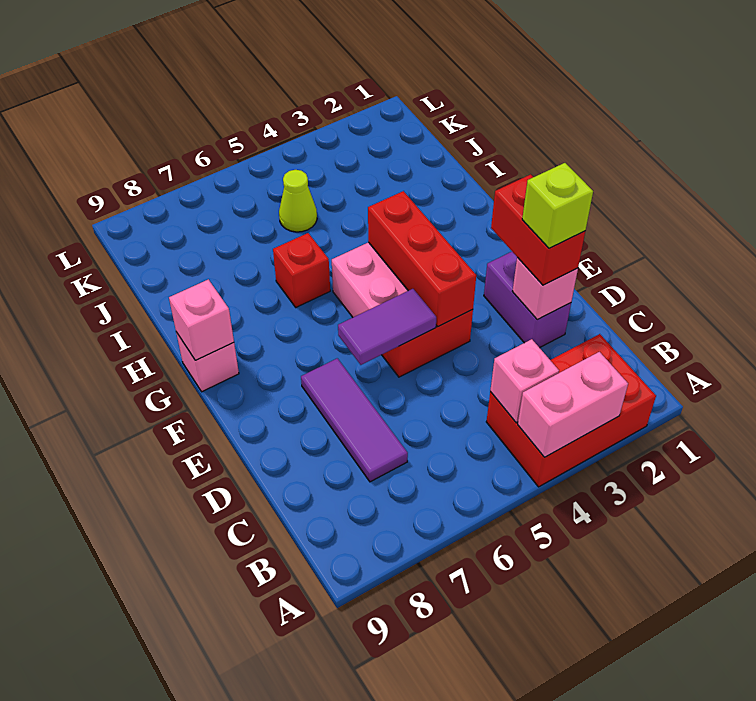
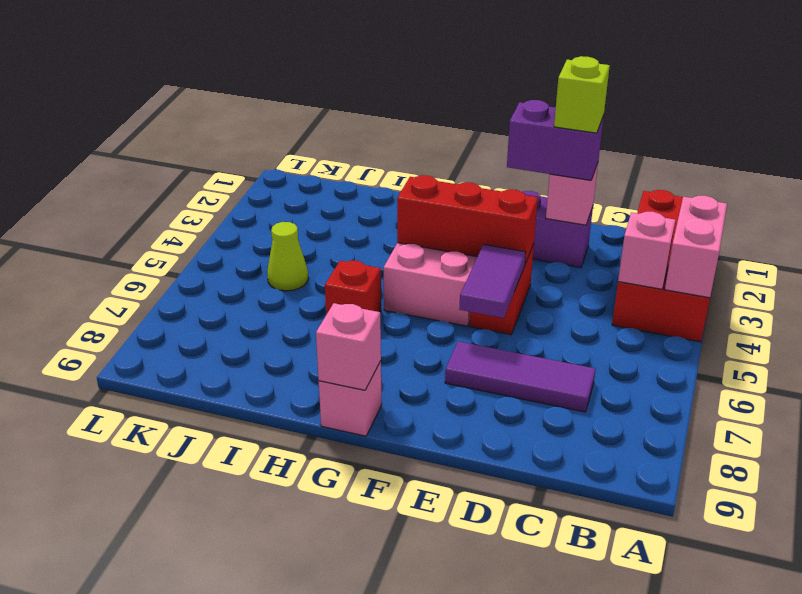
red brick A2:B4 level 1 -> red brick A1:B4 level 1
red brick D2:E2 level 3 -> purple brick D2:E2 level 3

